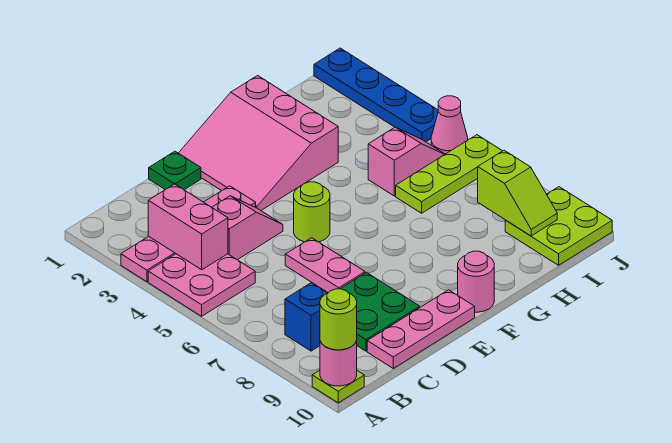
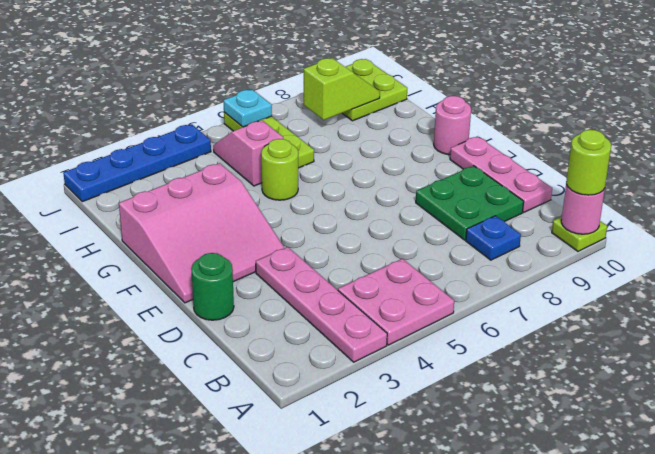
pink brick B3:B4 level 2 -> none
blue brick B8 level 1 -> blue plate B8 level 1
pink slope C4:D4 level 1 top C -> none
green plate D1 level 1 -> green round brick D1 level 1
pink plate D6:D7 level 1 -> none
lime round brick E5 level 1 -> lime round brick G5 level 1
pink cone J5 level 1 -> none
none -> cyan plate J6 level 2

